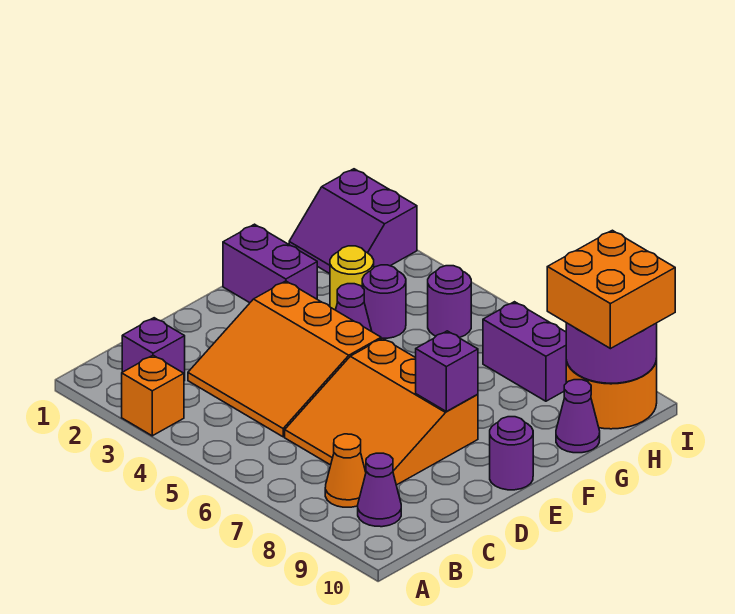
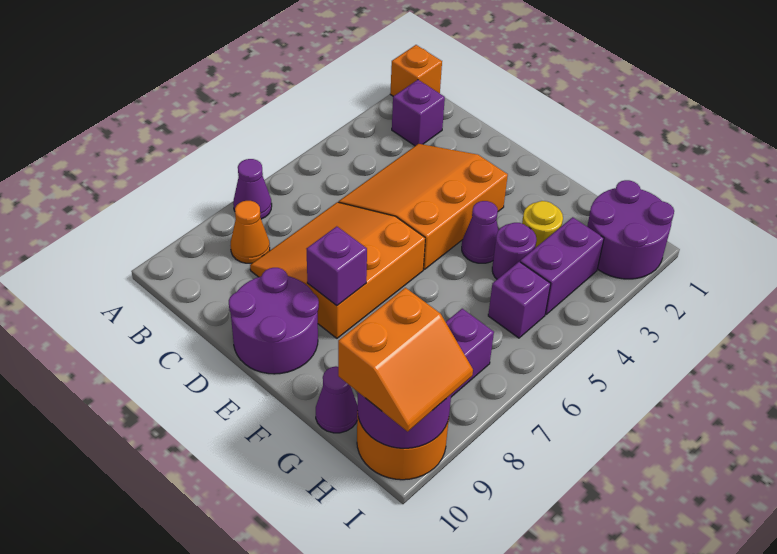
orange brick A3 level 1 -> orange brick A1 level 1
purple cone B9 level 1 -> purple cone A7 level 1
purple round brick E10 level 1 -> purple round brick D9:E10 level 1
purple brick F1:F2 level 1 -> purple brick H3:H4 level 1
purple slope H1:I2 level 1 top I -> purple round brick H1:I2 level 1
purple round brick H5 level 1 -> purple brick H5 level 1
orange brick H9:I10 level 3 -> orange slope H9:I10 level 3 top H

